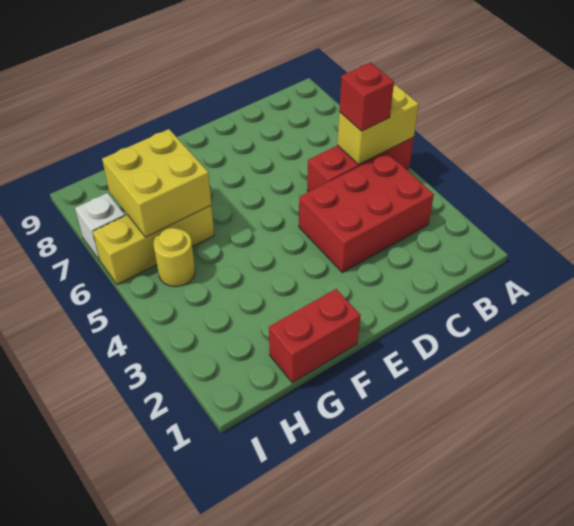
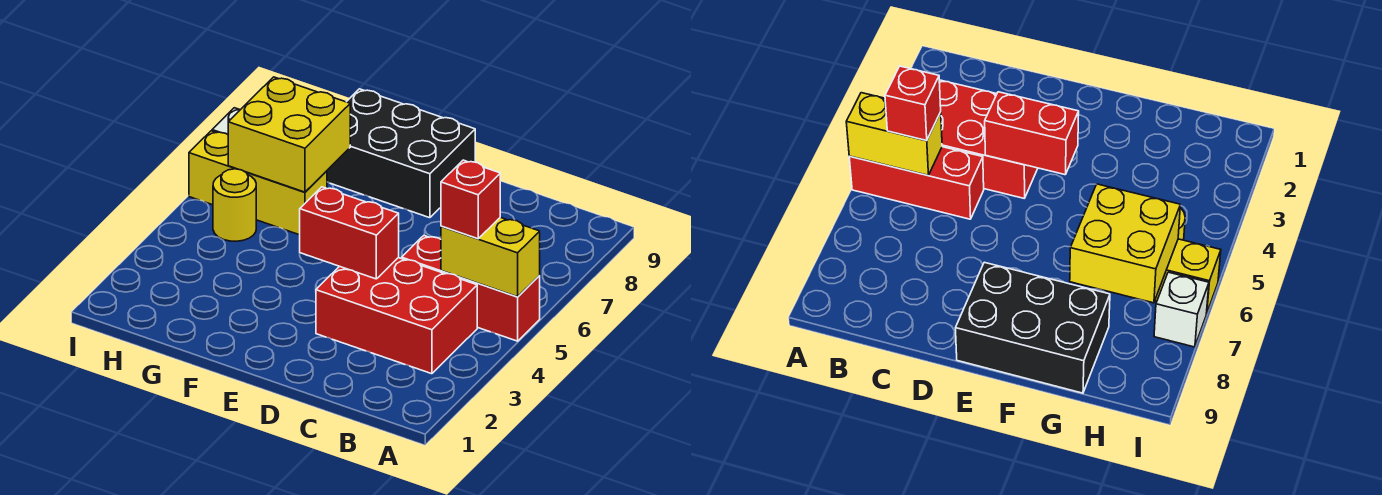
none -> black brick E8:G9 level 1
red brick F1:G1 level 1 -> red brick D4:E4 level 2

